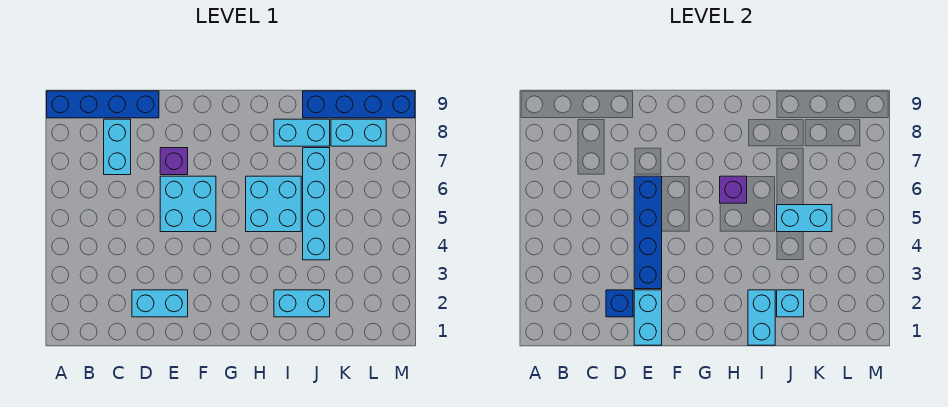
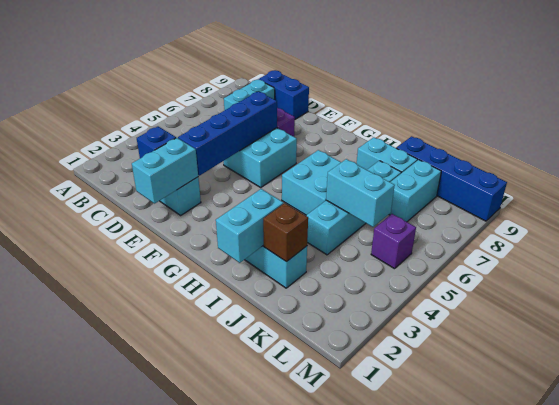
blue brick A9:D9 level 1 -> blue brick C9:D9 level 1
purple brick H6 level 2 -> purple brick L5 level 1
cyan brick J2 level 2 -> brown brick J2 level 2
cyan brick K8:L8 level 1 -> cyan brick K7:K8 level 1

